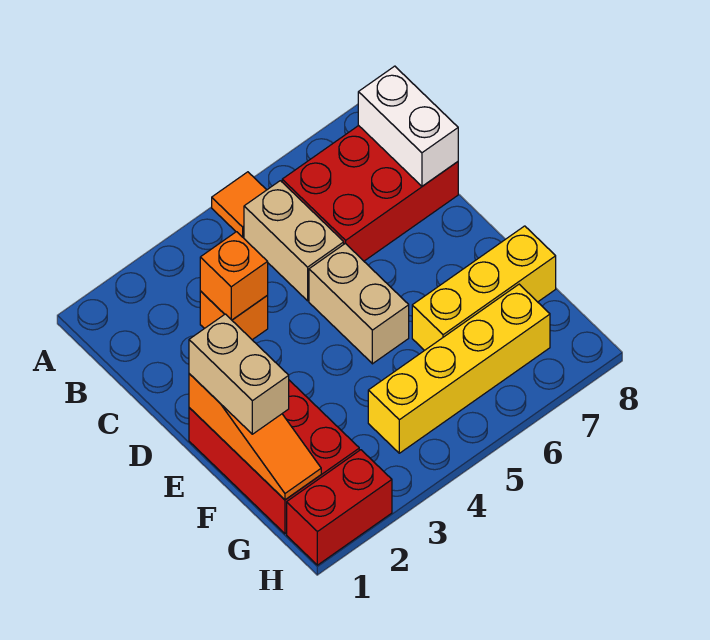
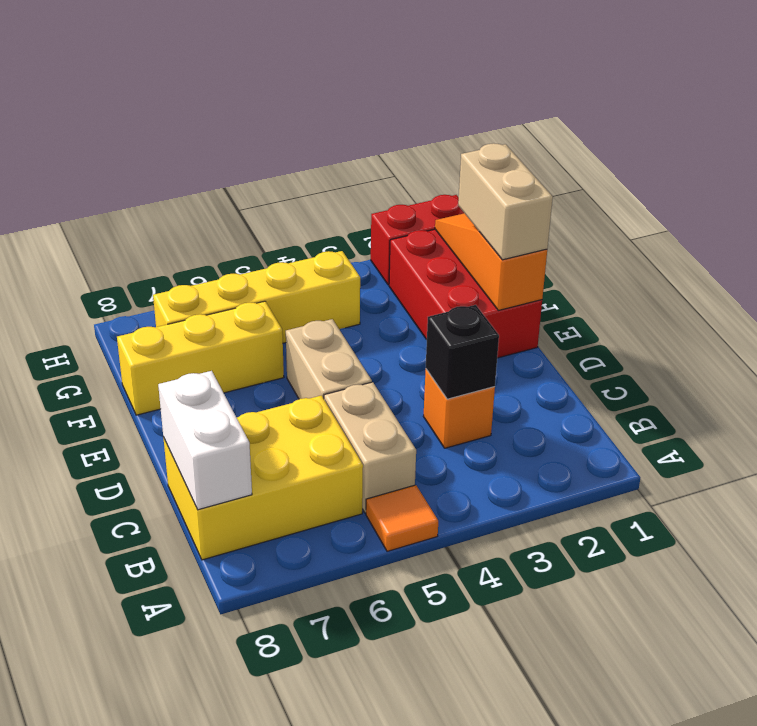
red brick B6:C8 level 1 -> yellow brick B6:C8 level 1
orange brick C3 level 2 -> black brick C3 level 2

